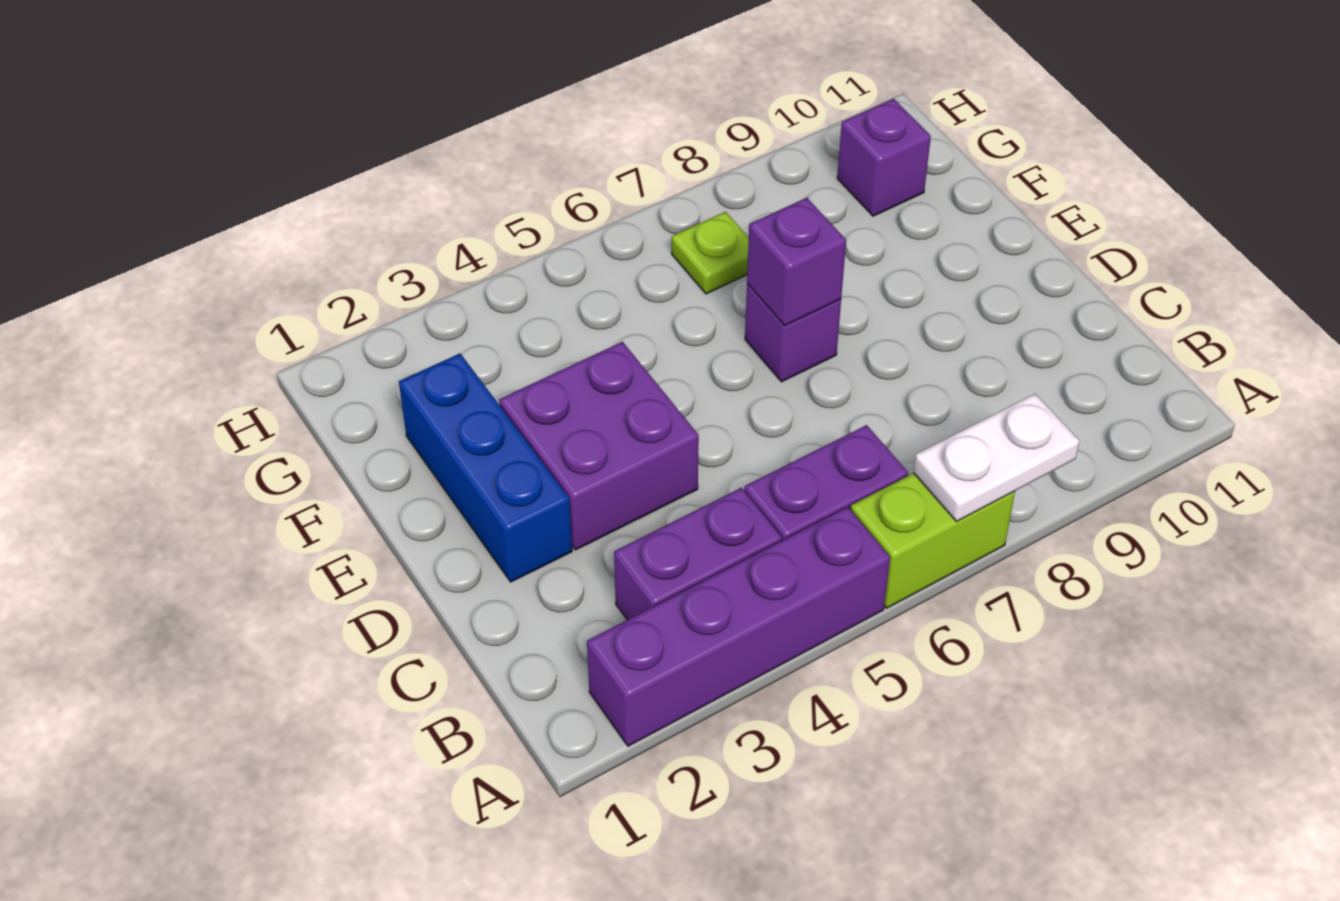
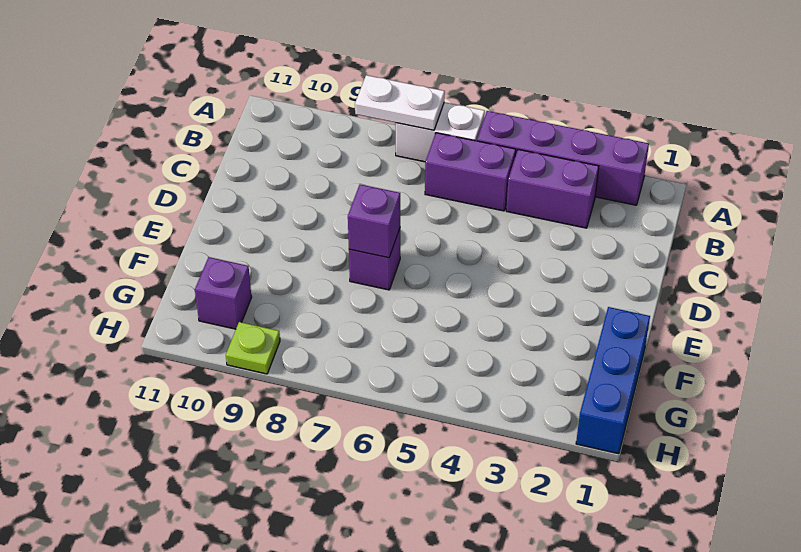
lime brick A6:A7 level 1 -> white brick A6:A7 level 1
blue brick D2:F2 level 1 -> blue brick F1:H1 level 1
purple brick D3:E4 level 1 -> none
lime plate G7 level 1 -> lime plate H9 level 1

